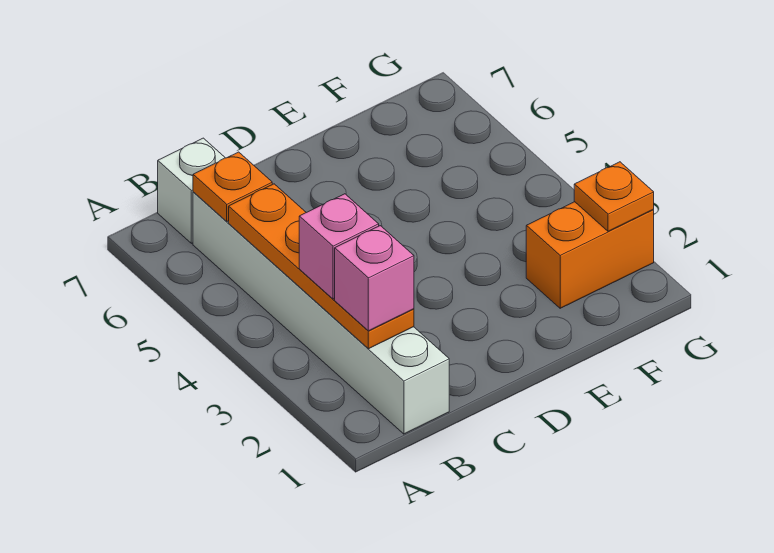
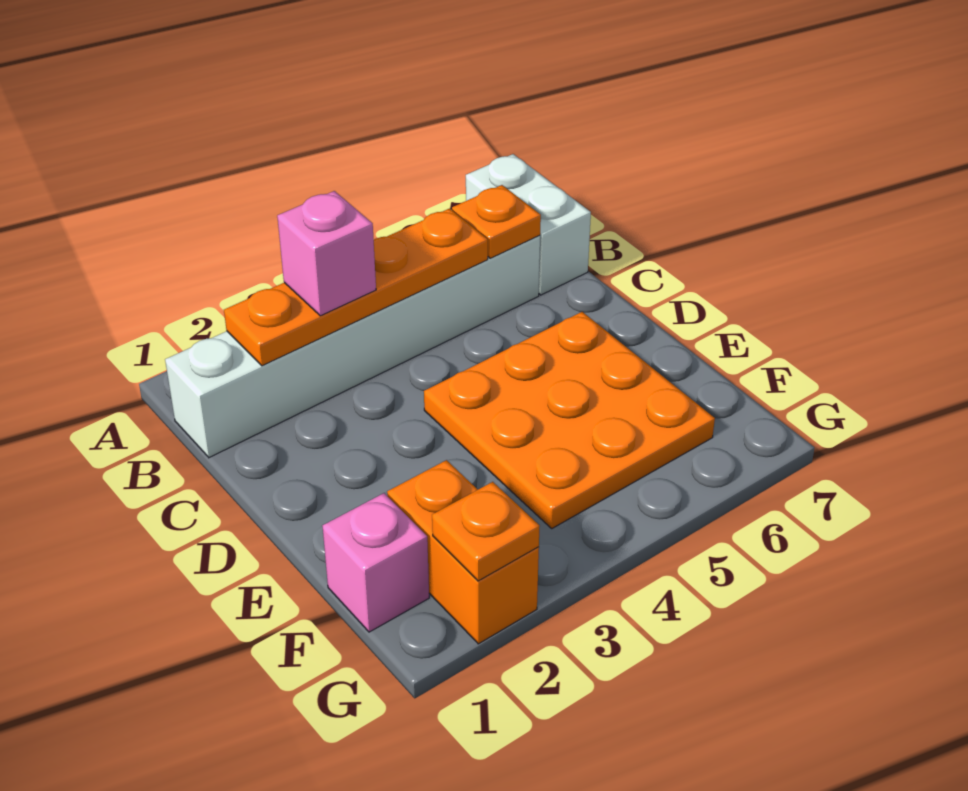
pink brick B2 level 3 -> pink brick F1 level 1
white brick B7 level 1 -> white brick A7:B7 level 1
none -> orange plate D4:F6 level 1

